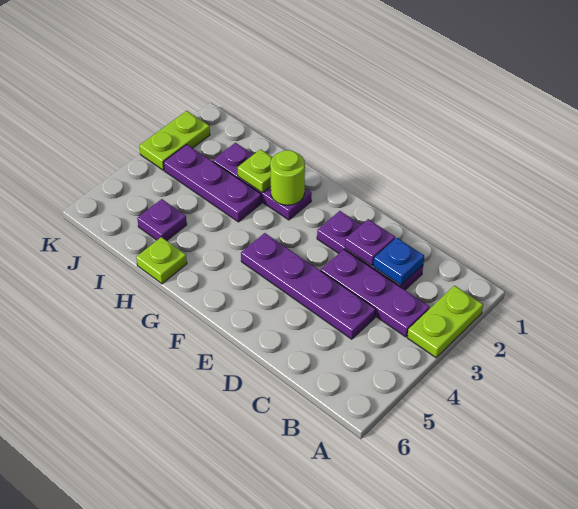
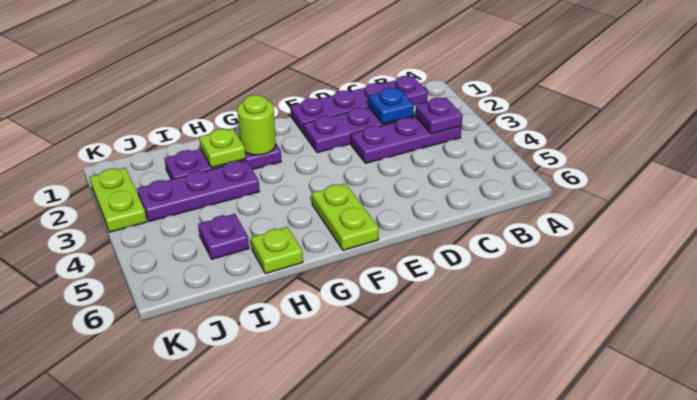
lime plate A2:A3 level 1 -> lime plate F5:F6 level 1
purple plate C4:F4 level 1 -> purple plate B1:E1 level 1
purple plate D2 level 2 -> purple plate B3 level 2

